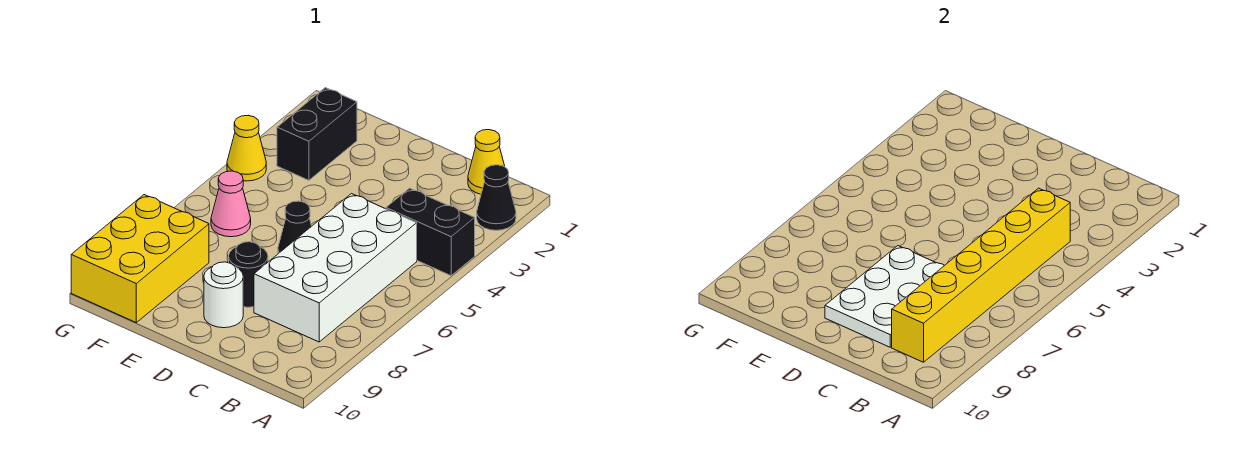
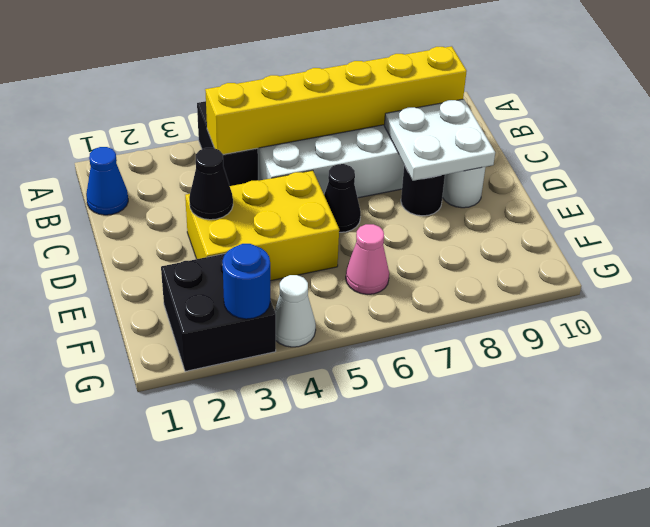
black cone A2 level 1 -> black cone D3 level 2
yellow cone B1 level 1 -> blue cone B1 level 1
white plate C7:D9 level 2 -> white plate C8:D9 level 2
black brick F2:F3 level 1 -> black brick F2:G3 level 1
yellow brick F8:G10 level 1 -> yellow brick D3:E5 level 1
none -> blue round brick G3 level 2
yellow cone G4 level 1 -> white cone G4 level 1

